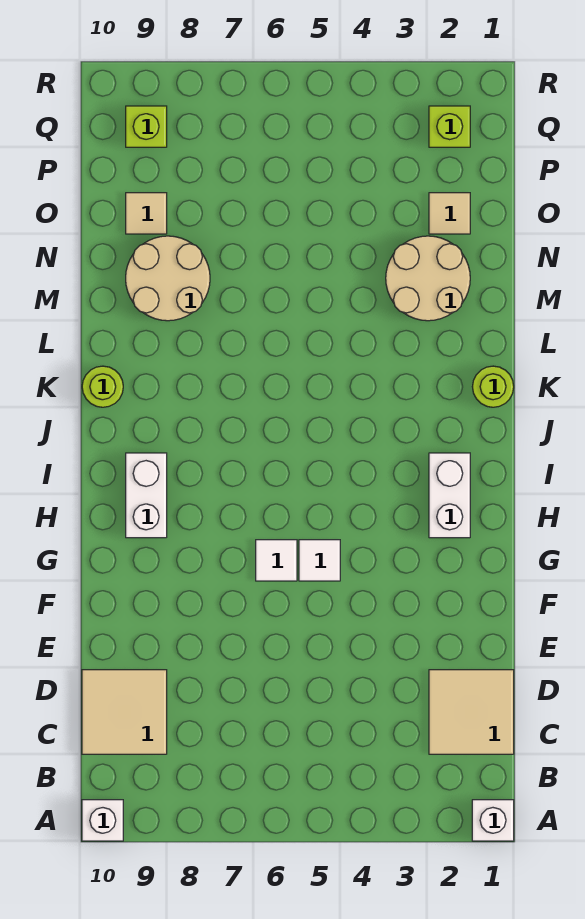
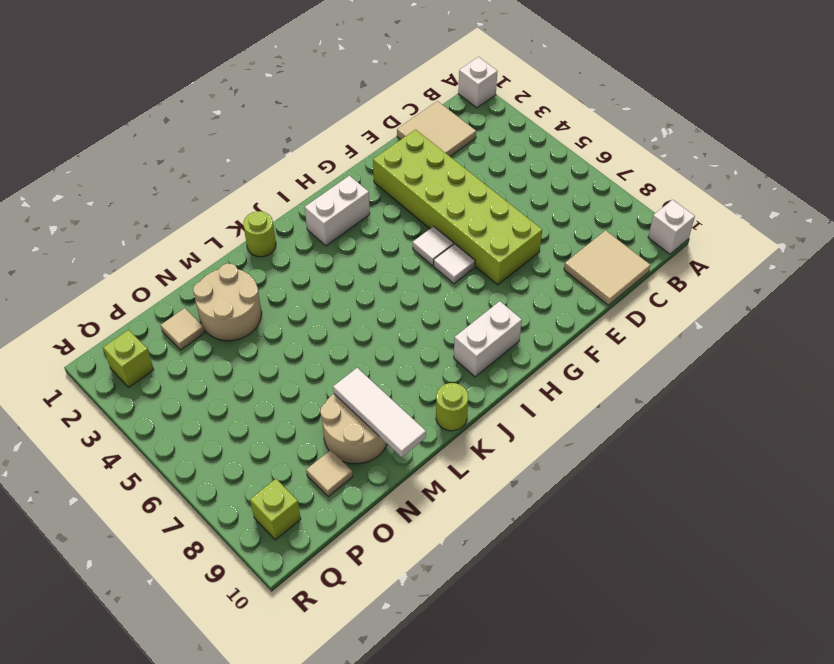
none -> lime brick E2:F7 level 1
none -> white tile M8:M10 level 2

